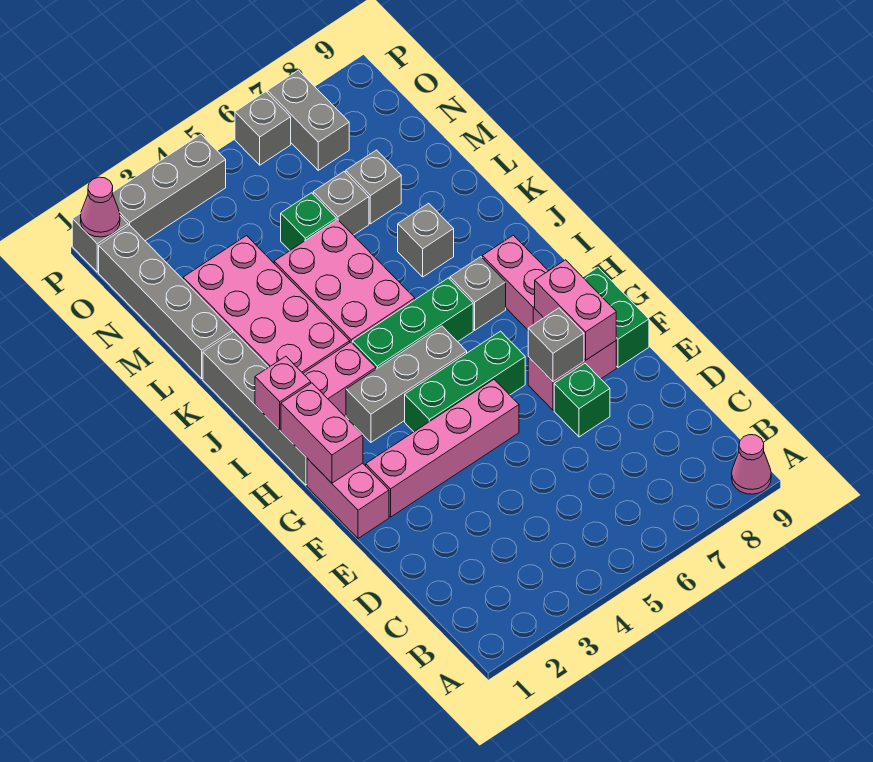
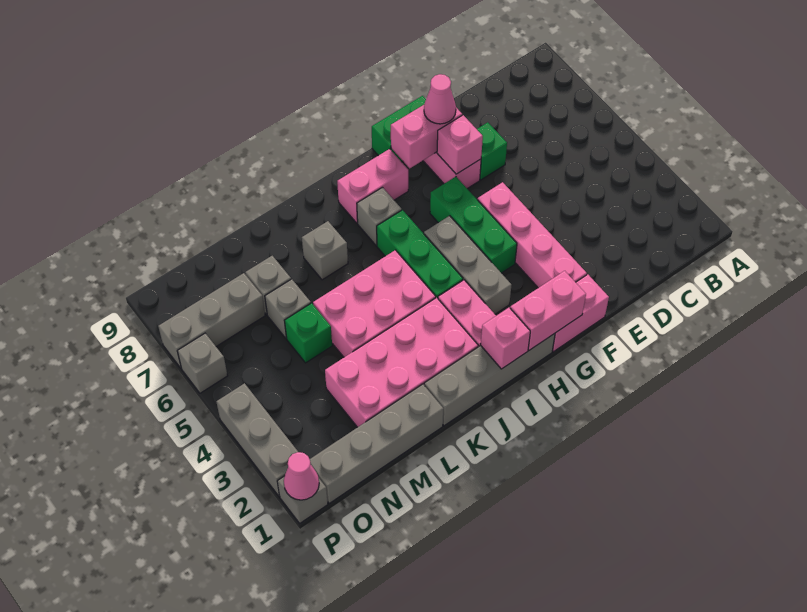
pink cone A9 level 1 -> pink cone F8 level 3
grey brick F7 level 2 -> pink brick F7 level 2
grey brick O7:P7 level 1 -> grey brick N7:P7 level 1

